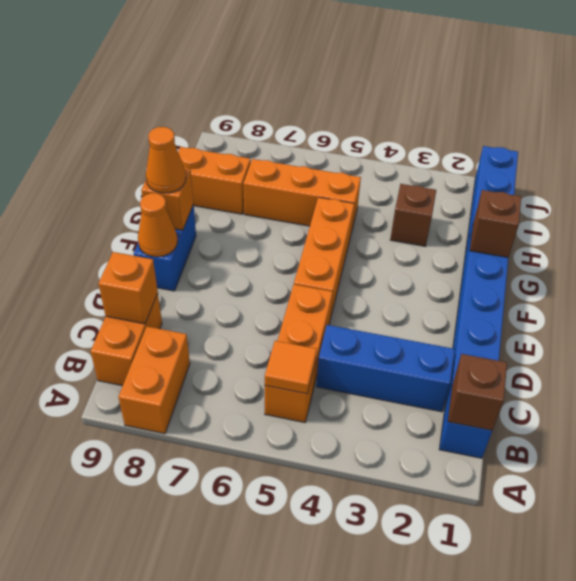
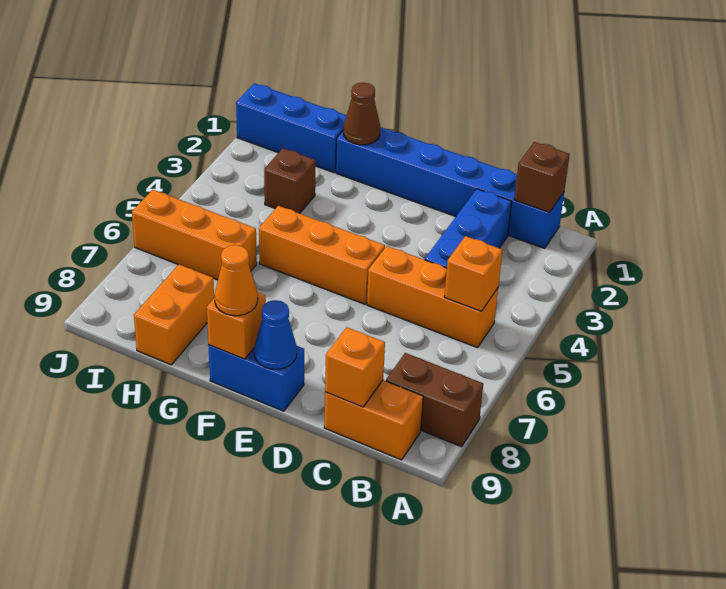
orange brick A8:B8 level 1 -> brown brick A8:B8 level 1
orange tile B5 level 2 -> orange brick B5 level 2
orange cone E9 level 2 -> blue cone E9 level 2
brown brick G1 level 2 -> brown cone G1 level 2
orange brick H5:H7 level 1 -> orange brick H6:J6 level 1

